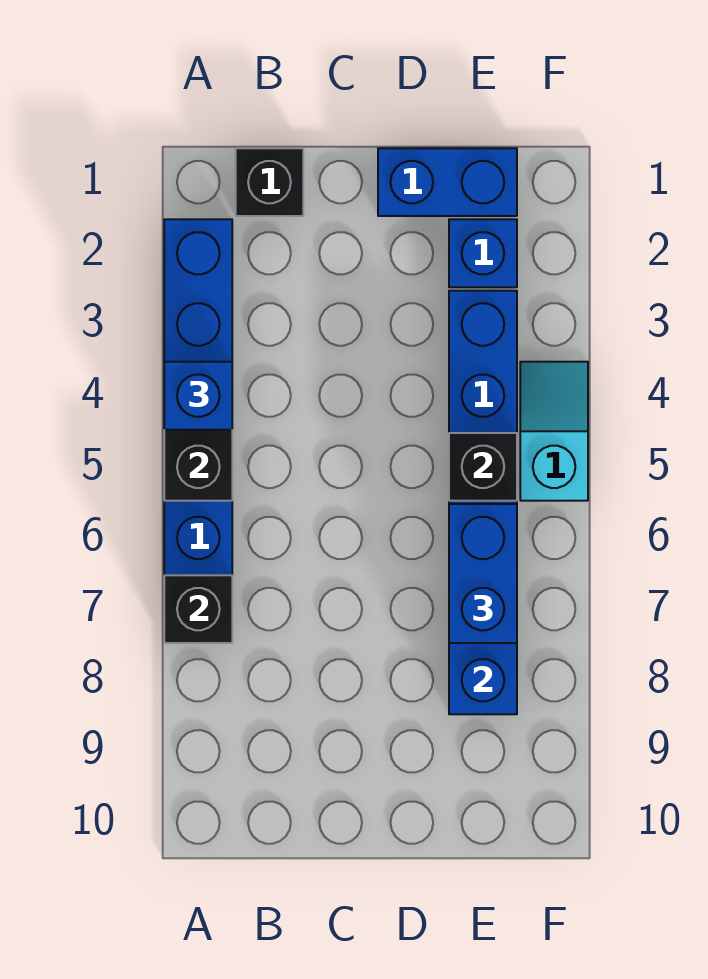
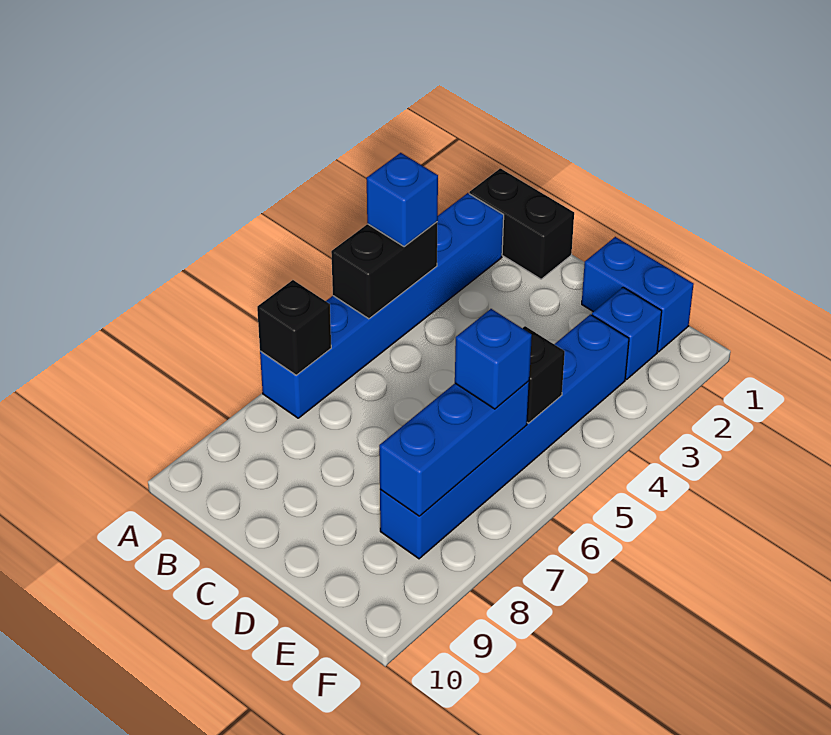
black brick B1 level 1 -> black brick A1:B1 level 1
blue brick E6:E7 level 3 -> blue brick E6 level 3
cyan slope F4:F5 level 1 top 5 -> none

